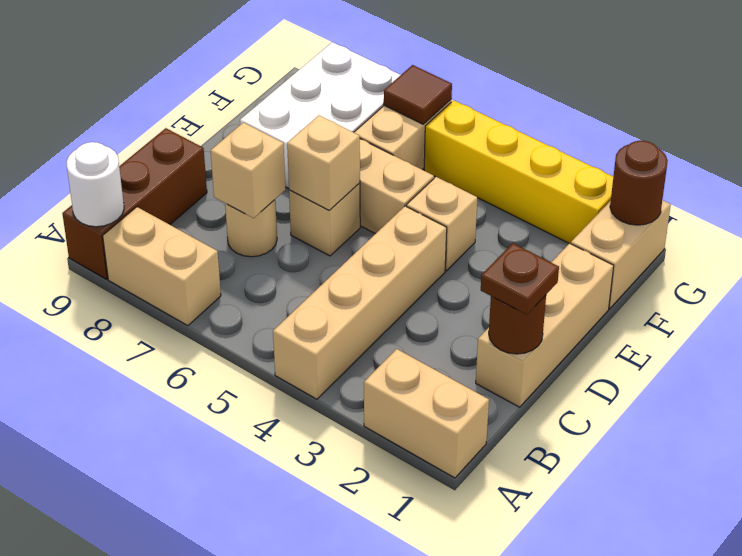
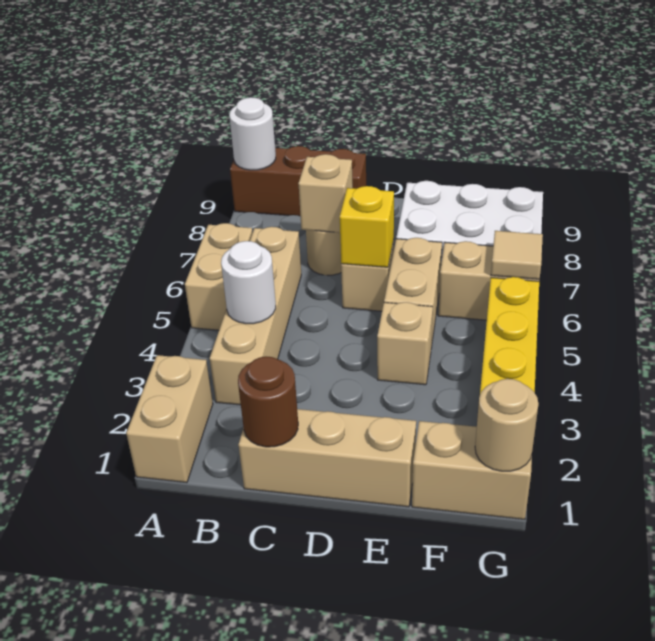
tan brick A4:D4 level 1 -> tan brick B3:B6 level 1
tan brick A7:A8 level 1 -> tan brick A5:A6 level 1
none -> white round brick B4 level 2
brown plate C1 level 3 -> none
tan brick D6 level 2 -> yellow brick D6 level 2
brown round brick G1 level 2 -> tan round brick G1 level 2
brown tile G6 level 2 -> tan tile G6 level 2

